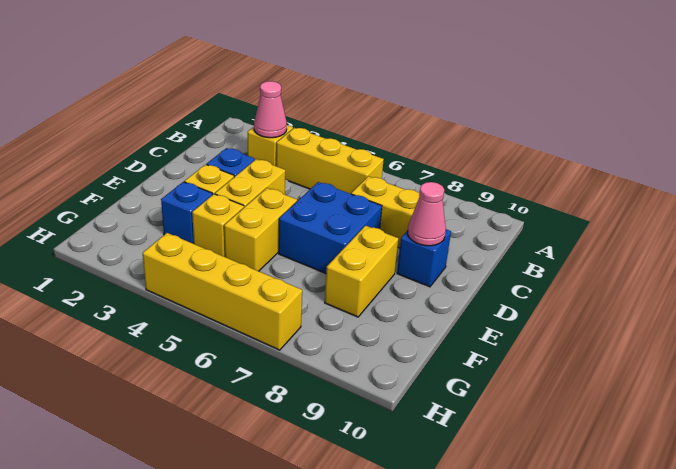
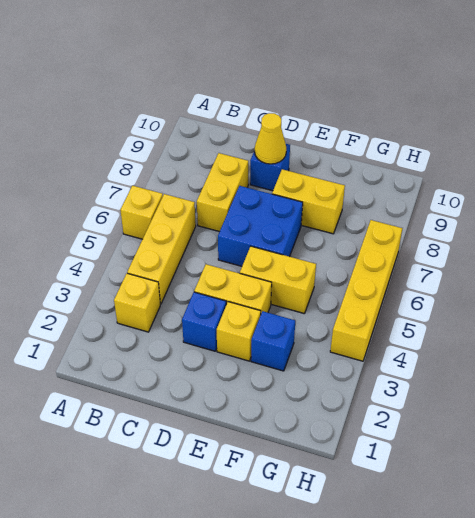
pink cone B3 level 2 -> none
pink cone D9 level 2 -> yellow cone D9 level 2
yellow brick F4 level 1 -> yellow brick A6 level 1

